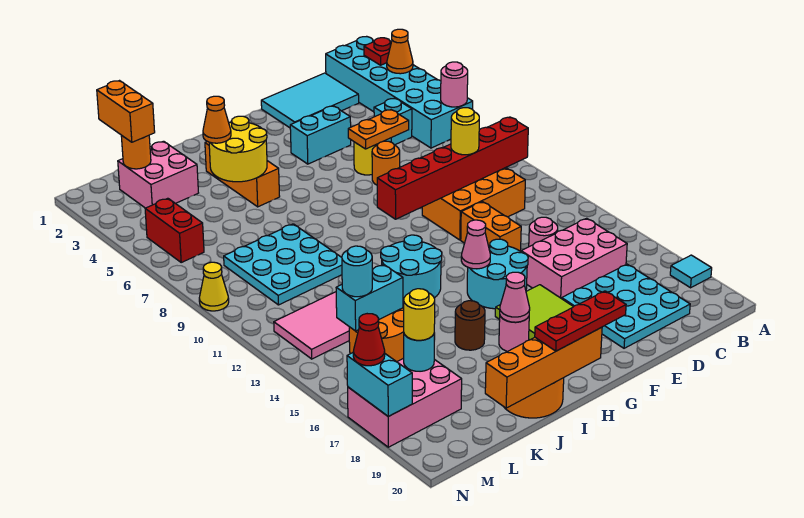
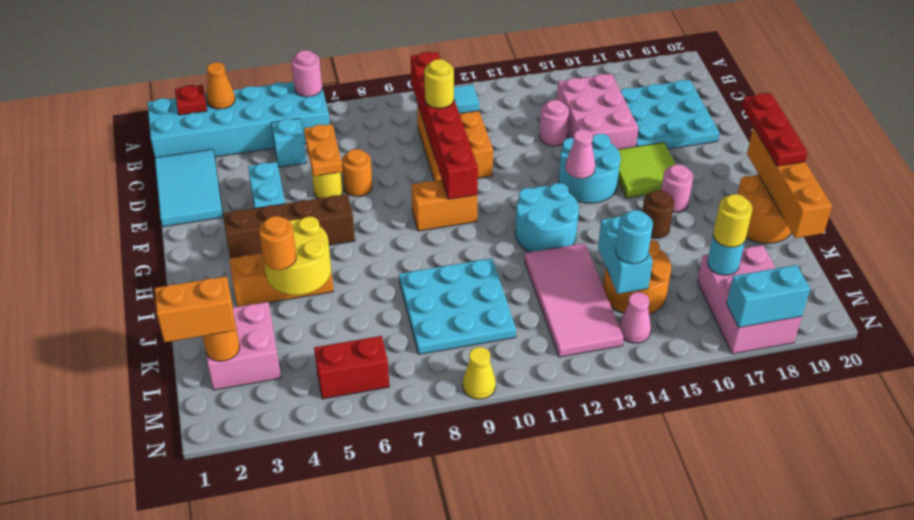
cyan tile A18 level 1 -> cyan tile C11 level 2
orange brick E12:E13 level 1 -> orange brick G9:G10 level 1
none -> brown brick G3:G6 level 1
pink cone H17 level 2 -> pink cone M14 level 1
orange cone J4 level 3 -> orange round brick J4 level 3
red cone N17 level 3 -> none

